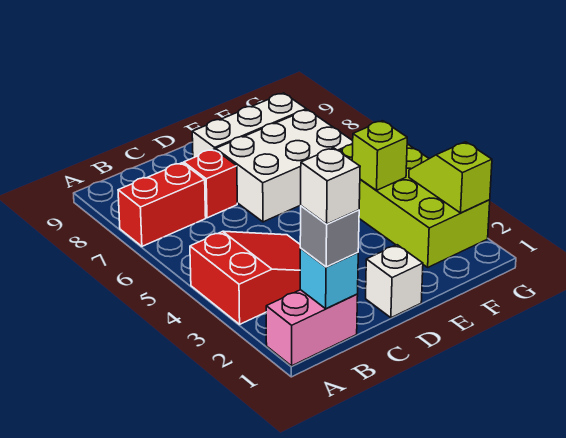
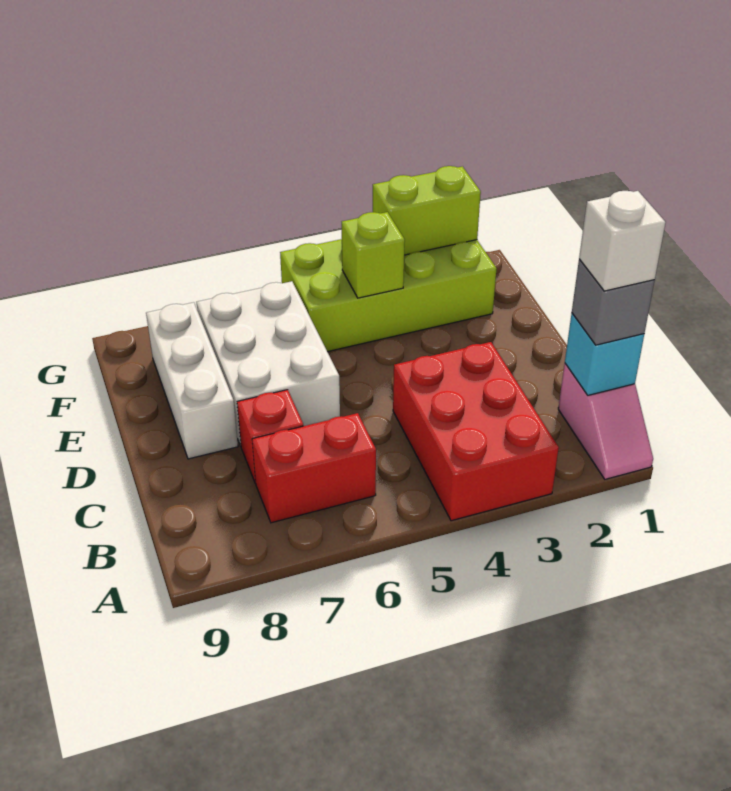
pink brick A1:B1 level 1 -> pink slope A1:B1 level 1 top B
red slope A3:C4 level 1 top A -> red brick A3:C4 level 1
red brick A7:B7 level 1 -> red brick B6:B7 level 1
white brick D1 level 1 -> none
lime slope G2:G3 level 2 top 2 -> lime brick G2:G3 level 2

